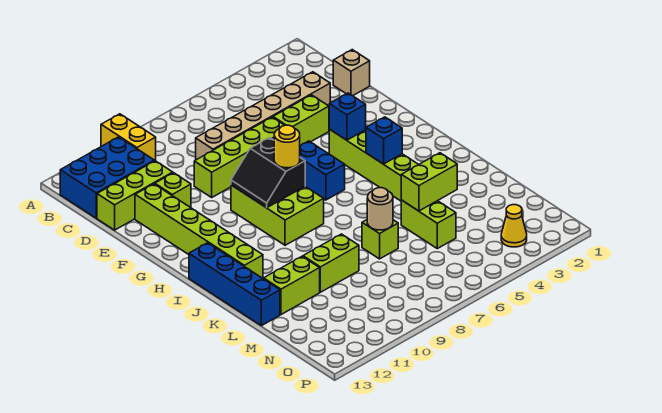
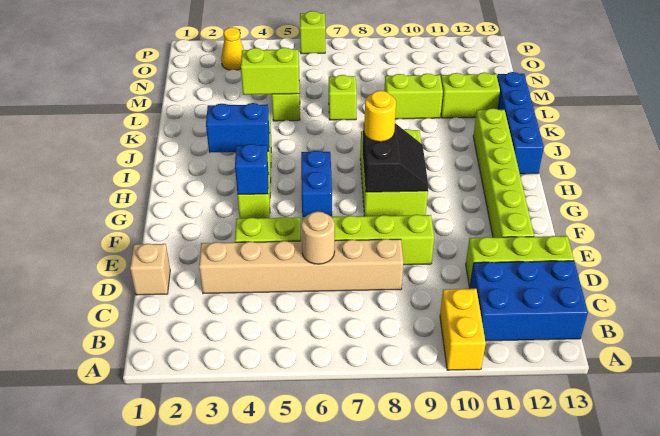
lime brick E11 level 1 -> lime brick P6 level 1
blue brick I4 level 2 -> blue brick I3:I4 level 2
tan round brick L7 level 2 -> tan round brick D6 level 2

